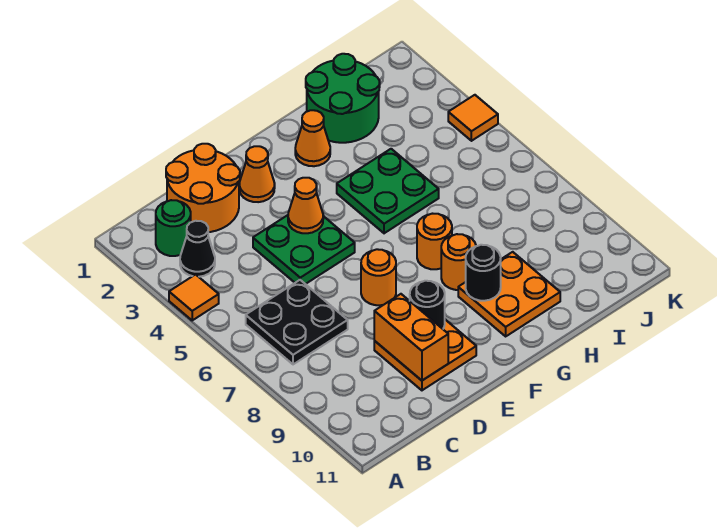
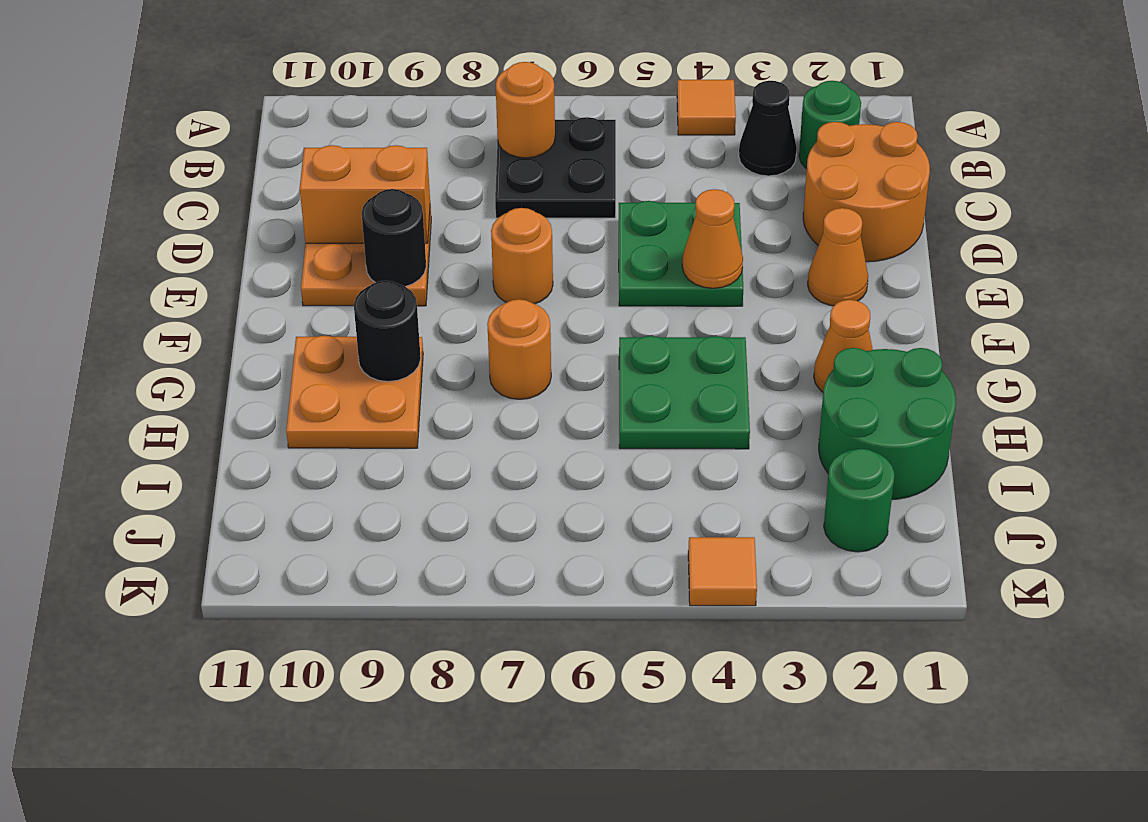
orange round brick G8 level 1 -> orange round brick B7 level 2
none -> green round brick J2 level 1

